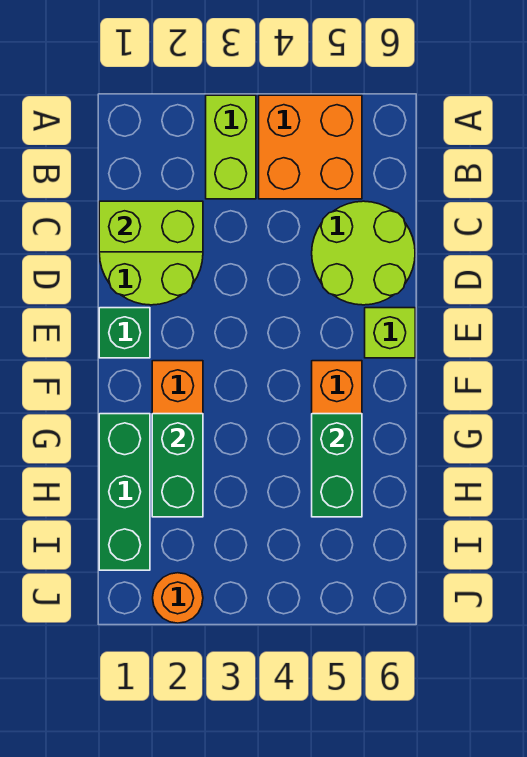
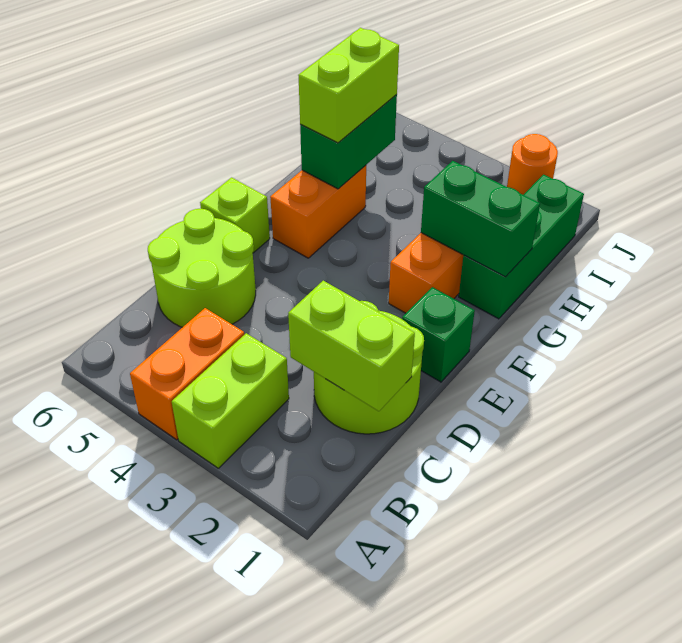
orange brick A4:B5 level 1 -> orange brick A4:B4 level 1
green brick G2:H2 level 2 -> green brick G1:G2 level 2
none -> lime brick G5:H5 level 3

